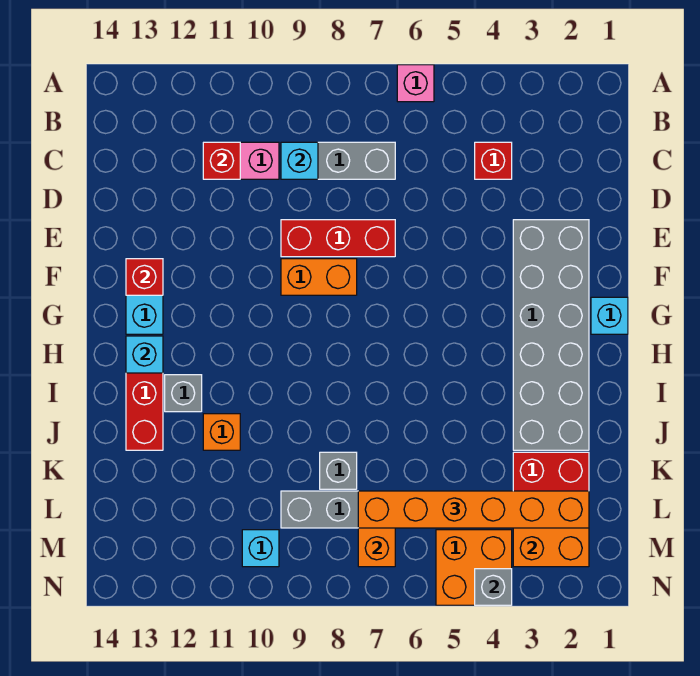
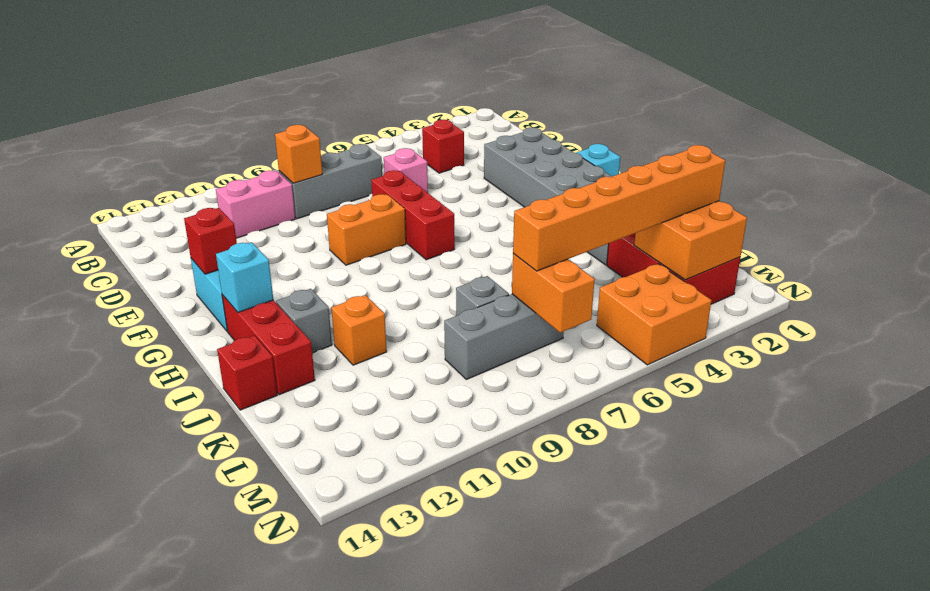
pink brick A6 level 1 -> pink brick D6 level 1
cyan brick C9 level 2 -> orange brick C9 level 2
red brick C11 level 2 -> red brick J14 level 1
red brick E7:E9 level 1 -> red brick E7:G7 level 1
cyan brick M10 level 1 -> none
grey brick N4 level 2 -> none

